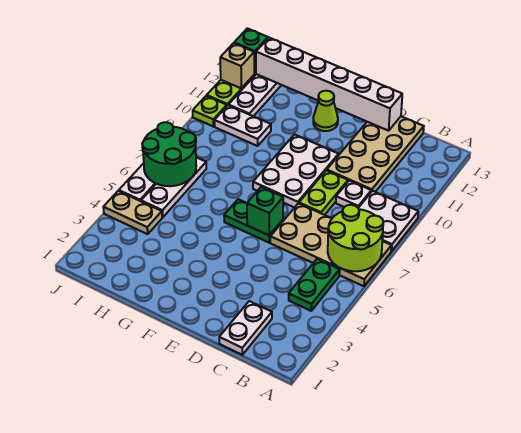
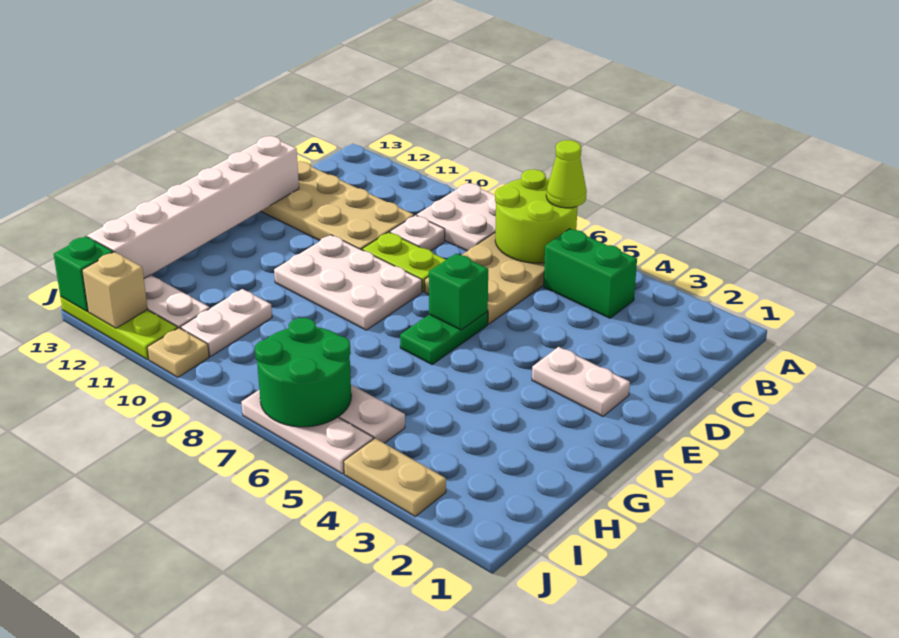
green plate B4:B5 level 1 -> green brick B4:B5 level 1
white plate C1:C2 level 1 -> white plate E2:E3 level 1
lime cone F12 level 1 -> lime cone A6 level 3
tan plate I4:J4 level 1 -> tan plate J3:J4 level 1
lime plate J10 level 1 -> tan plate J10 level 1

